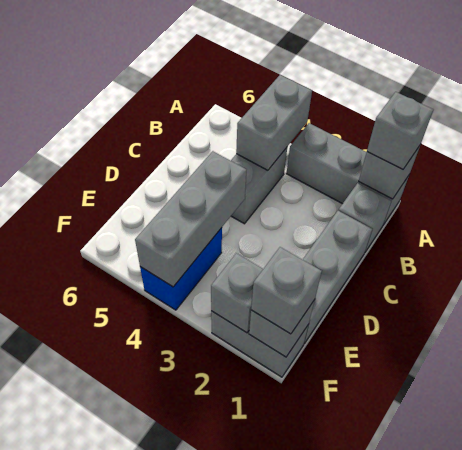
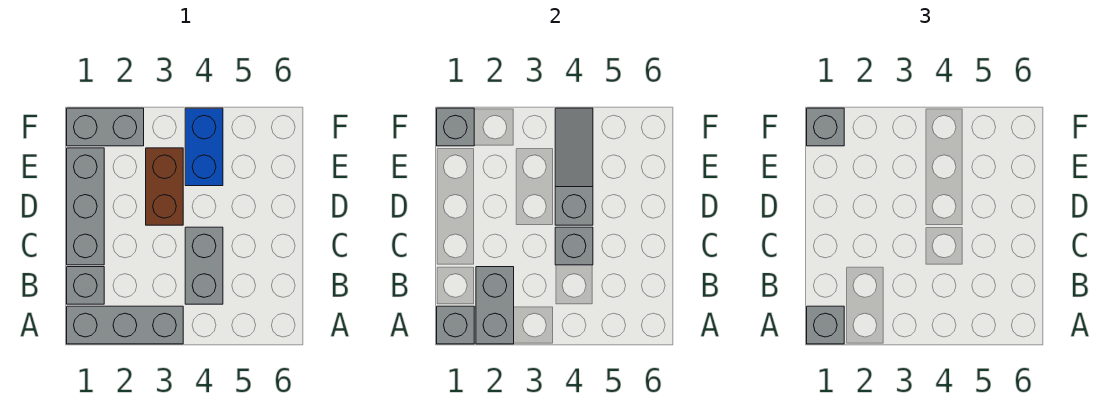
grey brick A4:B4 level 2 -> grey brick A2:B2 level 2
none -> brown brick D3:E3 level 1
grey brick D4:F4 level 2 -> grey slope D4:F4 level 2 top D
grey brick F2 level 2 -> grey brick C4 level 2

